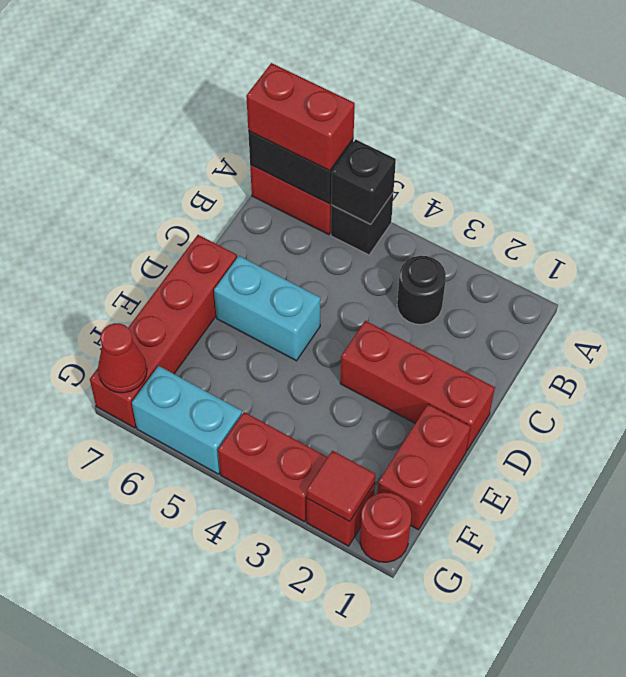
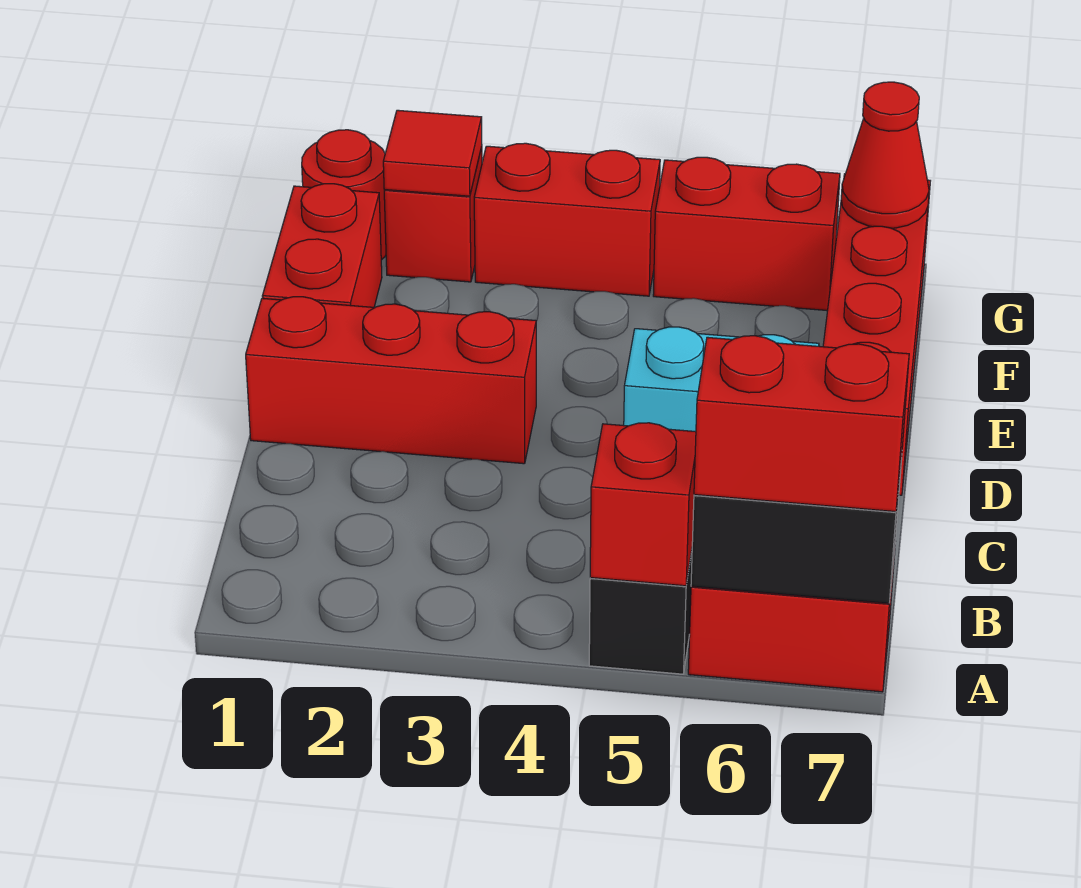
black brick A5 level 2 -> red brick A5 level 2
black round brick B3 level 1 -> none
cyan brick G5:G6 level 1 -> red brick G5:G6 level 1

